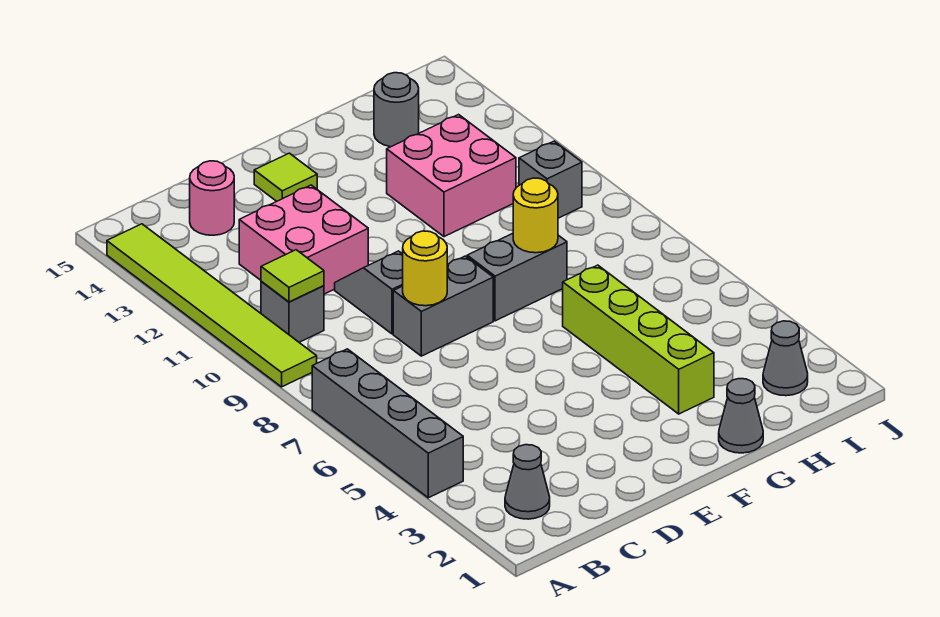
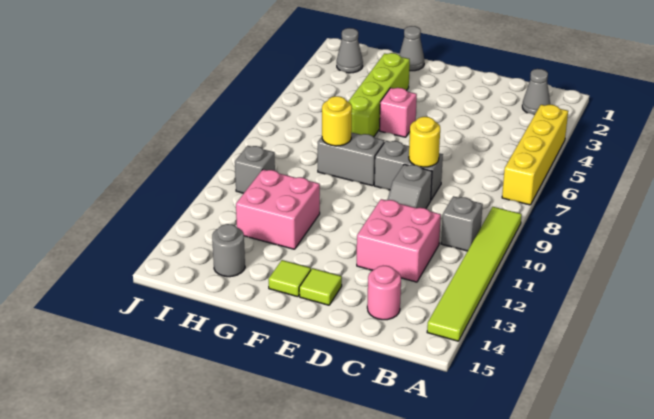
grey brick A4:A7 level 1 -> yellow brick A4:A7 level 1
lime tile B10 level 2 -> lime tile F14 level 1
none -> pink brick F5 level 1

